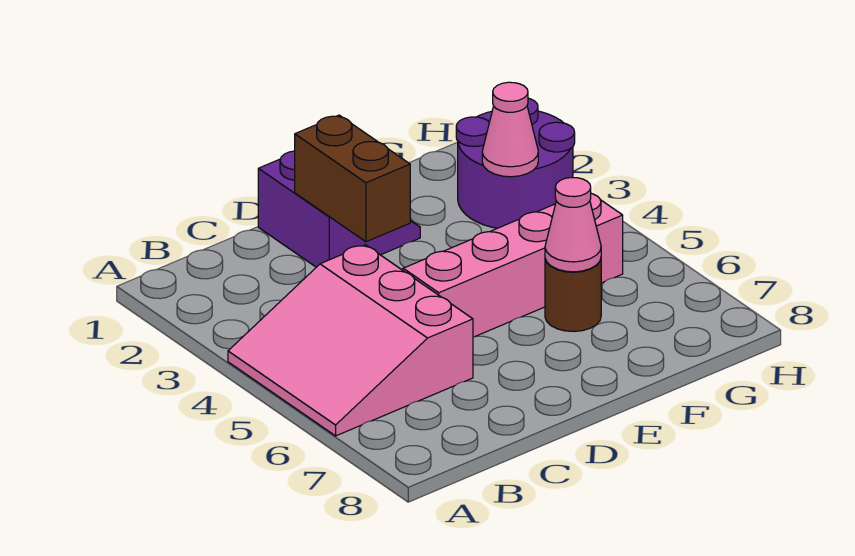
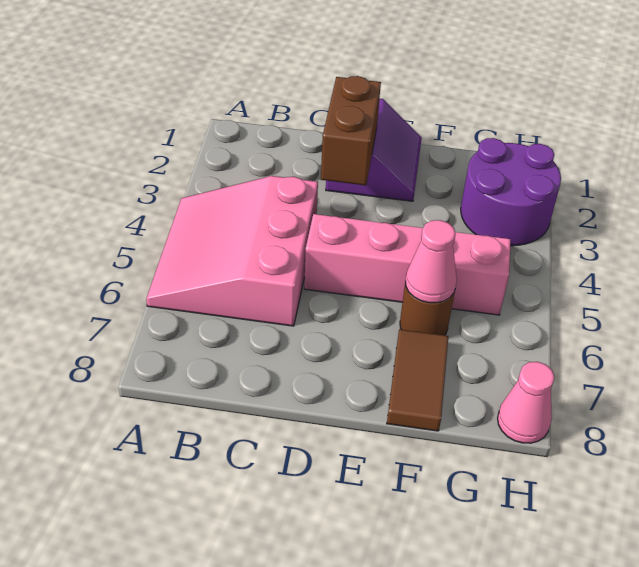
none -> brown tile F7:F8 level 1
pink cone G3 level 2 -> pink cone H8 level 1

